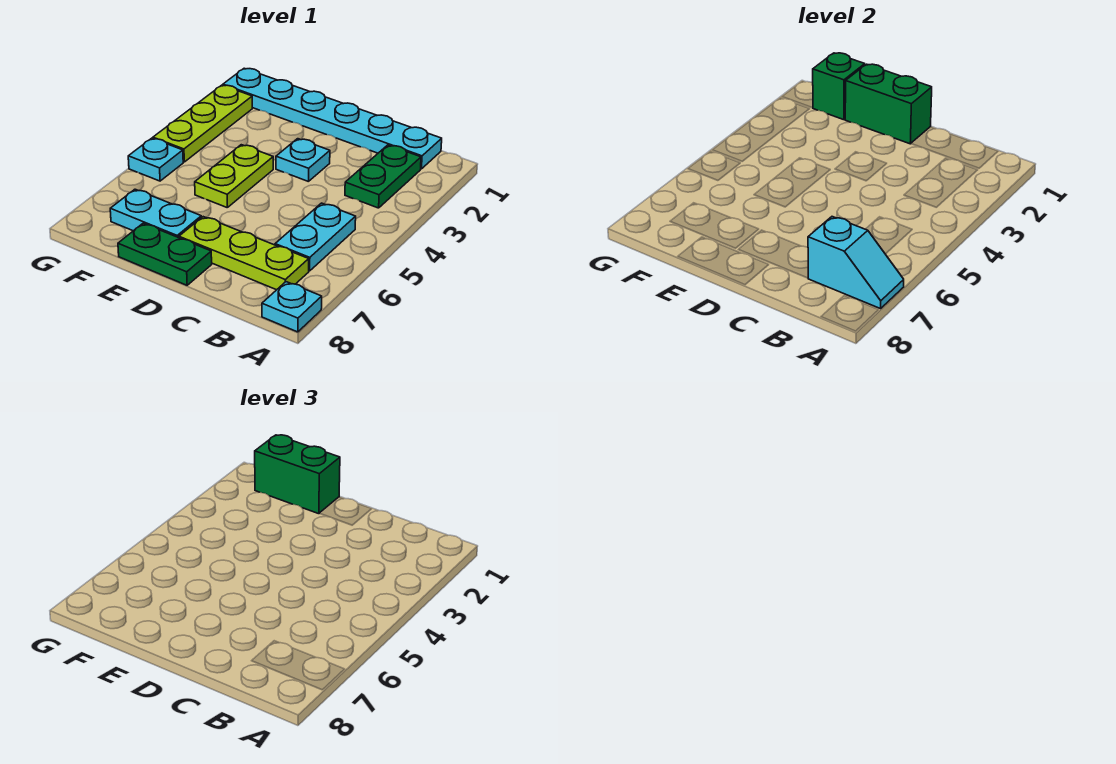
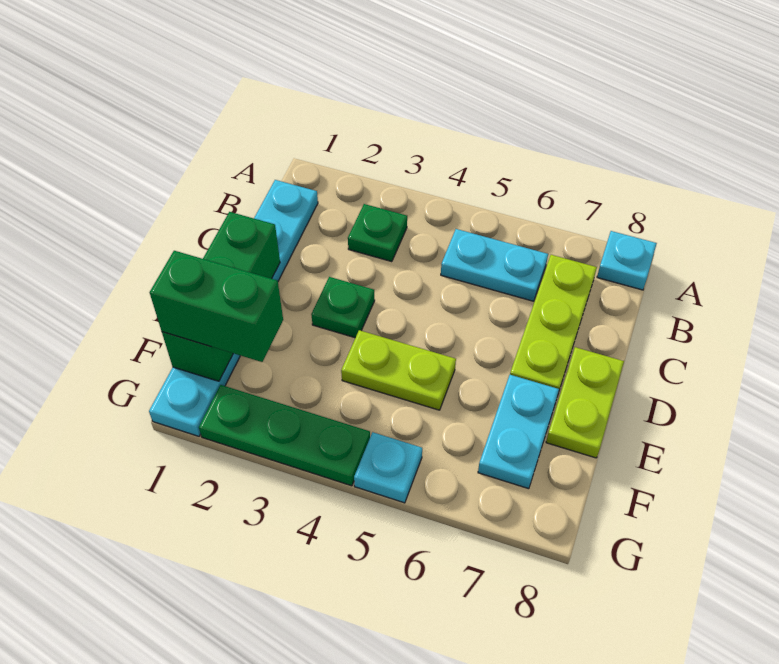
cyan slope A7:B7 level 2 top B -> none
green plate B2:B3 level 1 -> green plate B3 level 1
cyan plate D3 level 1 -> green plate D3 level 1
green plate D8:E8 level 1 -> lime plate D8:E8 level 1
green brick E1:F1 level 3 -> green brick F1:F2 level 3
lime plate G2:G4 level 1 -> green plate G2:G4 level 1

